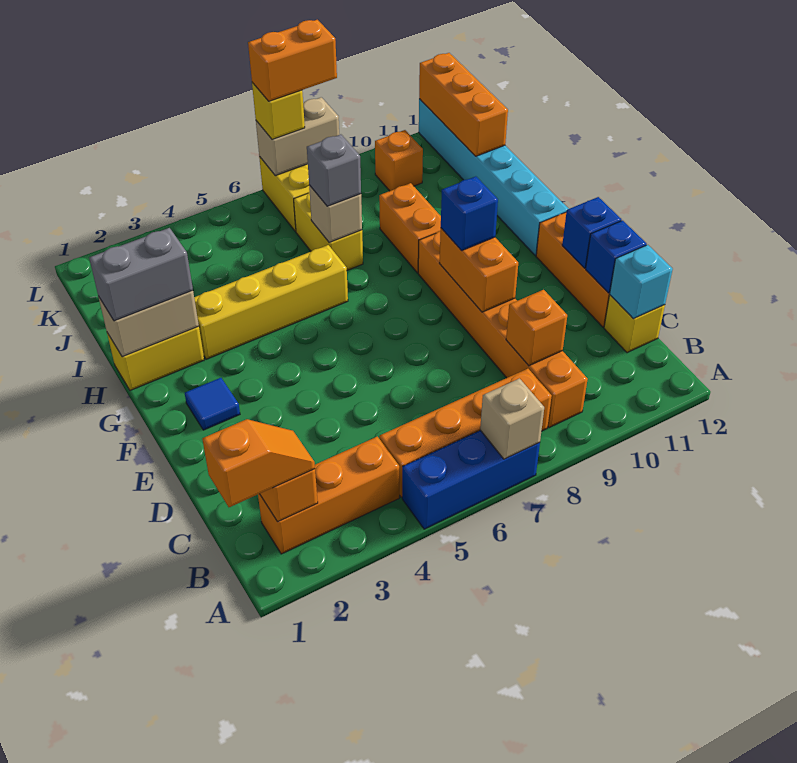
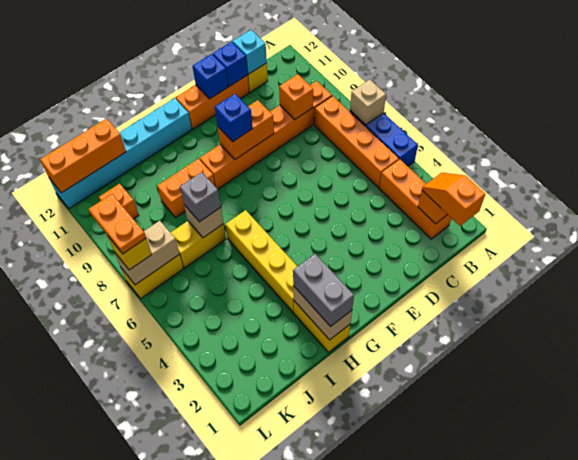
blue tile F2 level 1 -> none
tan brick L7:L8 level 2 -> tan brick K7:L7 level 2
orange brick L7:L8 level 4 -> orange plate L7:L8 level 4

